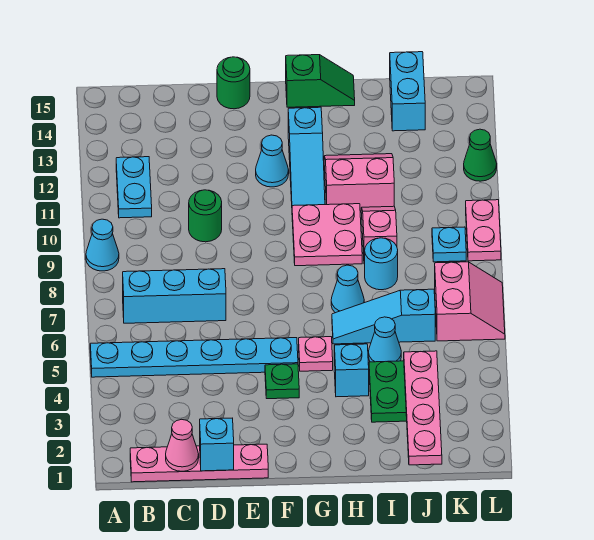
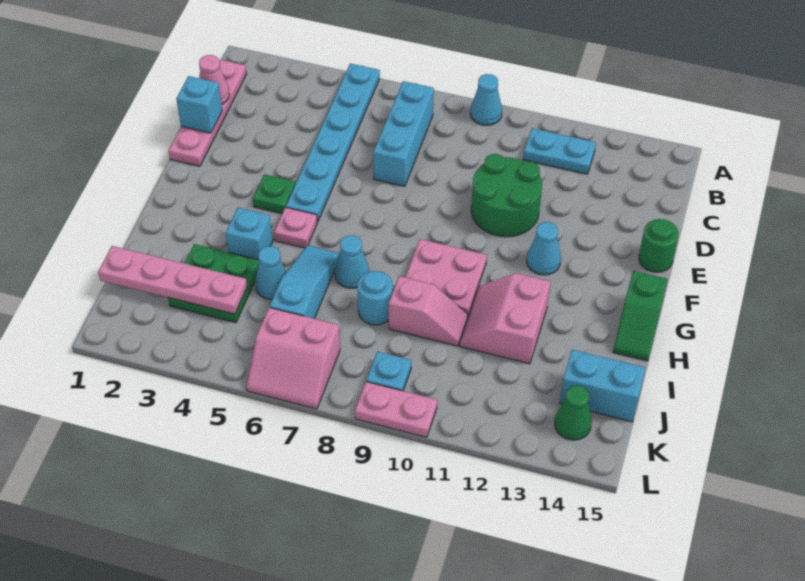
green round brick D10 level 1 -> green round brick D10:E11 level 1
cyan slope G11:G13 level 1 top 13 -> none
pink slope H11:I12 level 1 top 11 -> pink slope H11:I12 level 1 top 12
green cone L12 level 1 -> green cone K14 level 1

